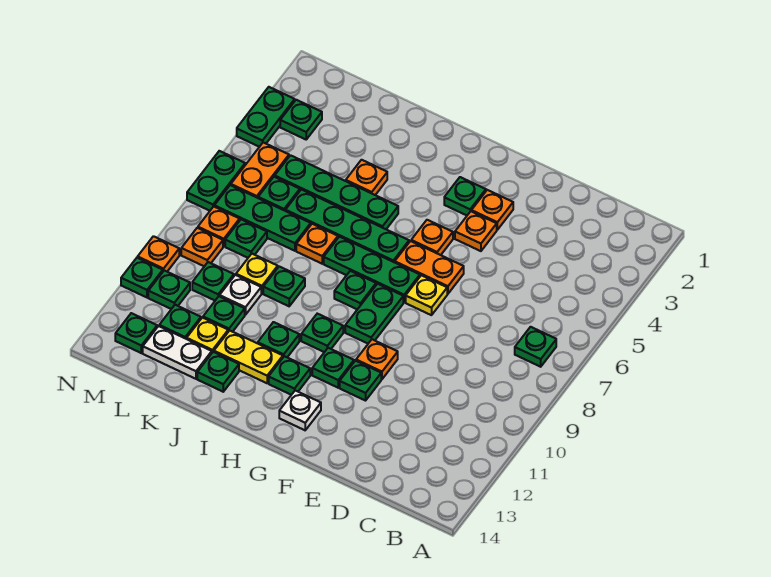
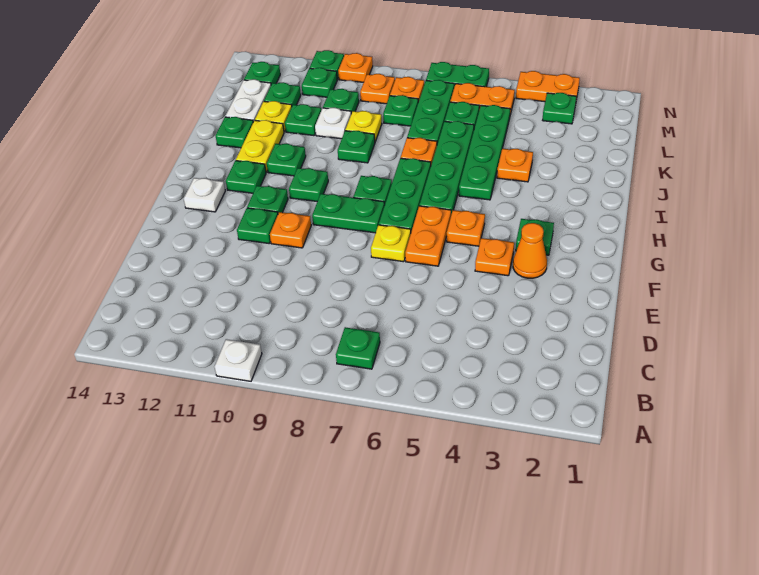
none -> white plate A10 level 1
orange plate F3 level 1 -> orange cone F3 level 1
green plate N3:N4 level 1 -> orange plate N3:N4 level 1

